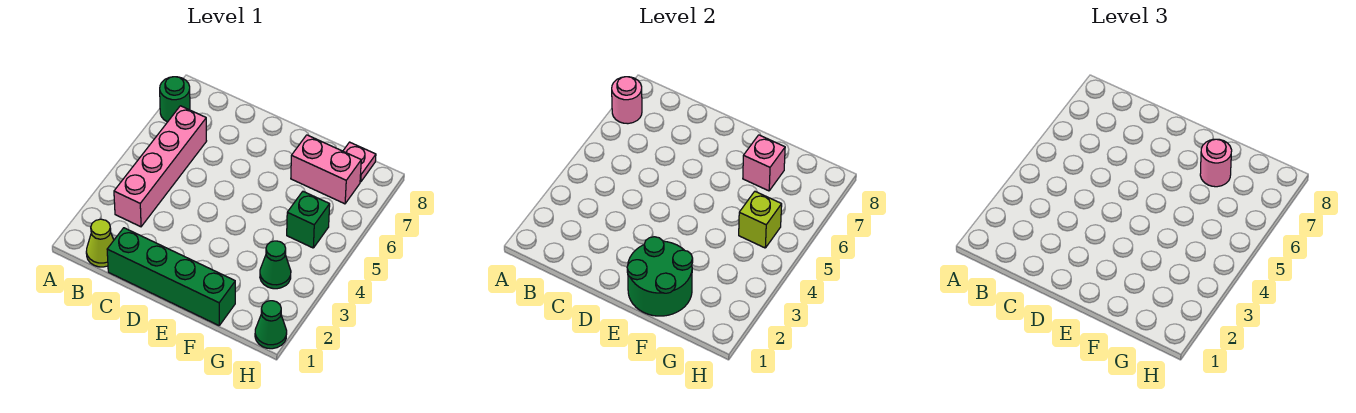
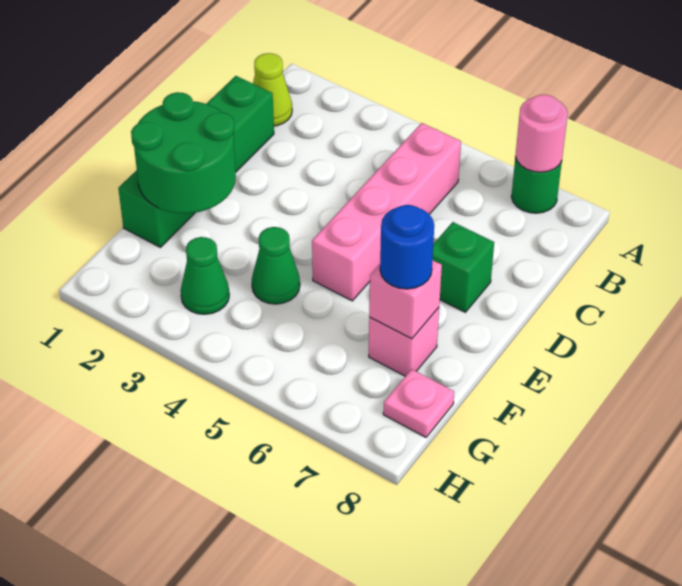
pink brick B3:B6 level 1 -> pink brick B5:E5 level 1
pink brick F7:G7 level 1 -> pink brick F7 level 1
pink round brick F7 level 3 -> blue round brick F7 level 3
green brick G5 level 1 -> green brick D7 level 1
lime brick G5 level 2 -> none
green cone H1 level 1 -> green cone F4 level 1

